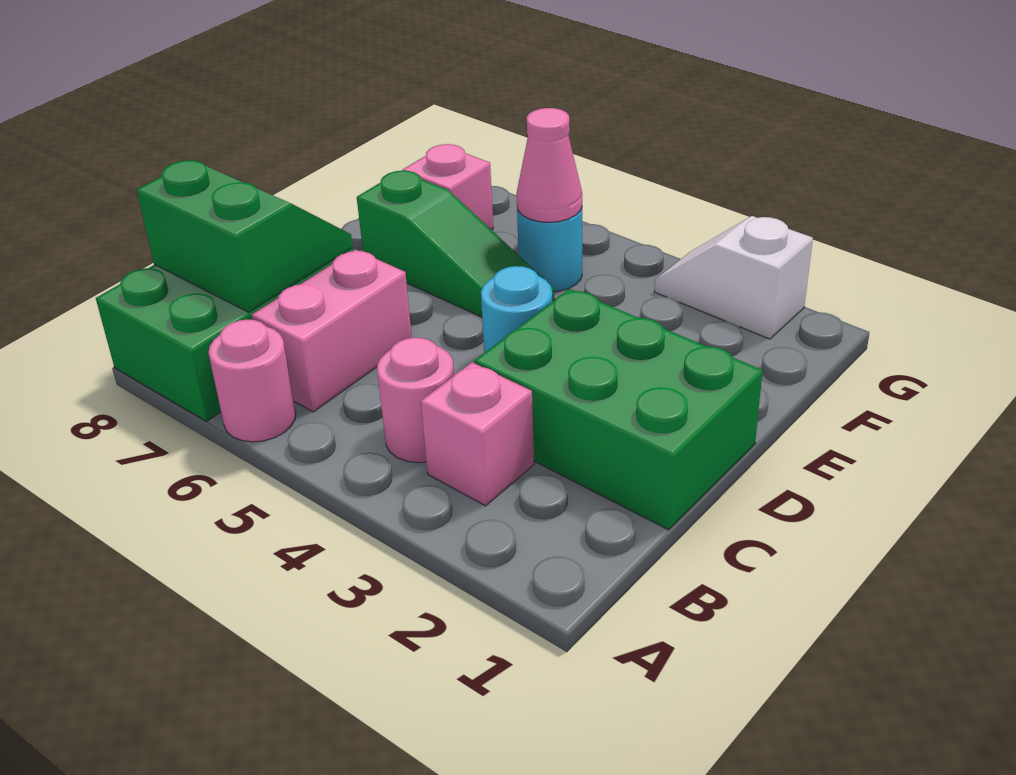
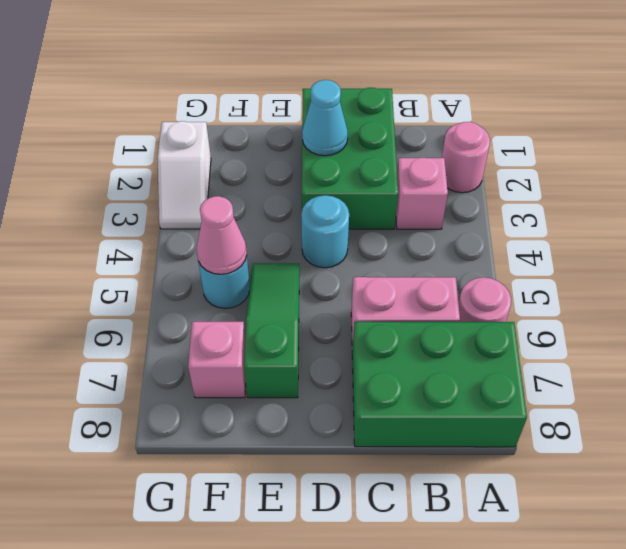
pink round brick B4 level 1 -> pink round brick A2 level 1
green slope B7:C8 level 2 top B -> none
none -> cyan cone D2 level 2

